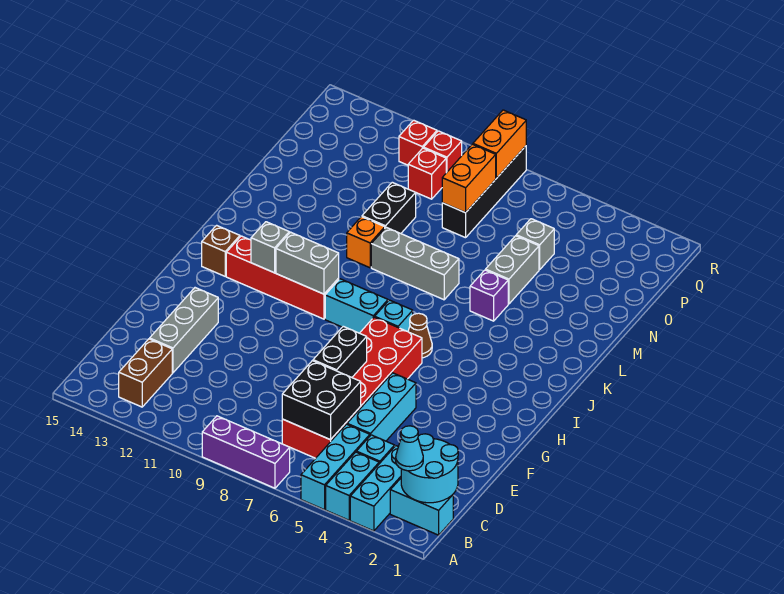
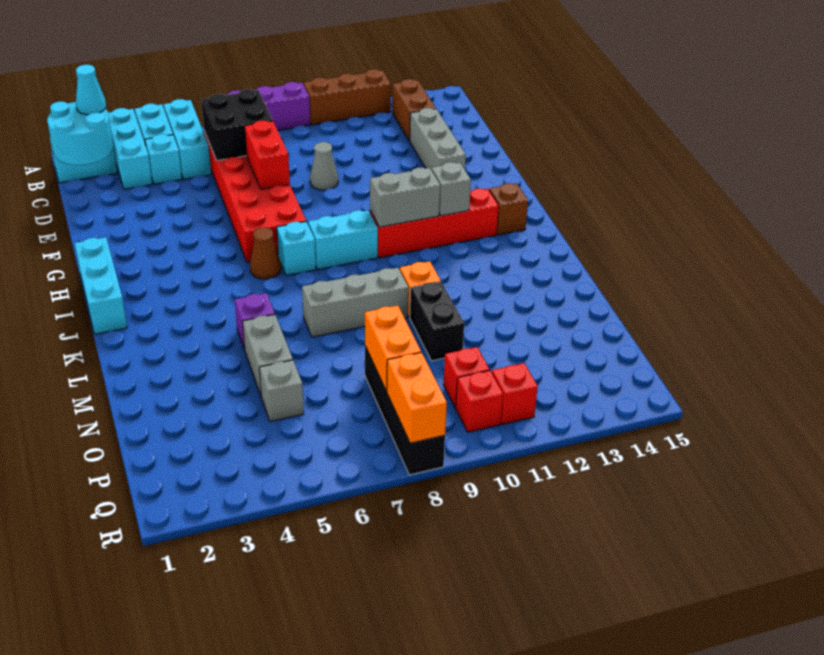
none -> brown brick A10:A12 level 1
cyan brick D5:F5 level 1 -> cyan brick H1:J1 level 1
black brick E7:F7 level 2 -> red brick E7:F7 level 2
none -> grey cone E9 level 1

